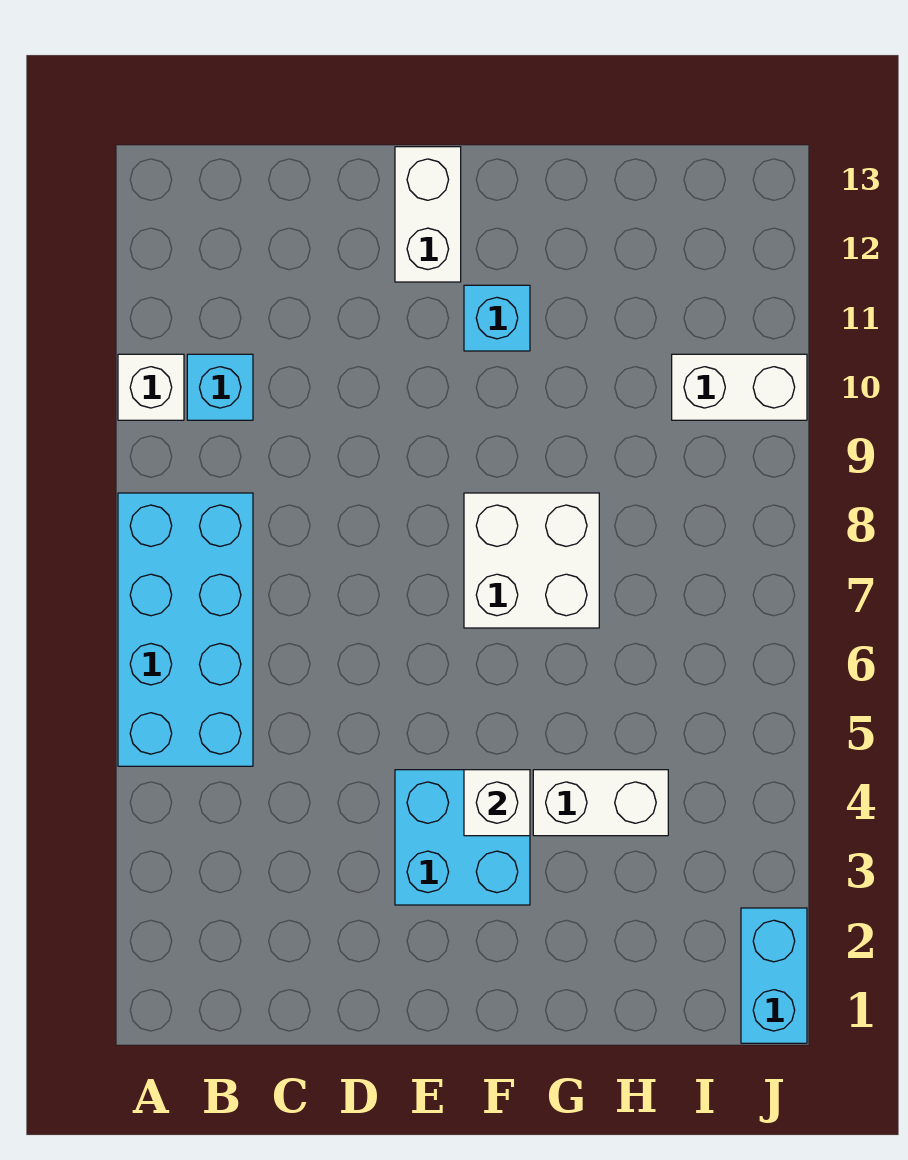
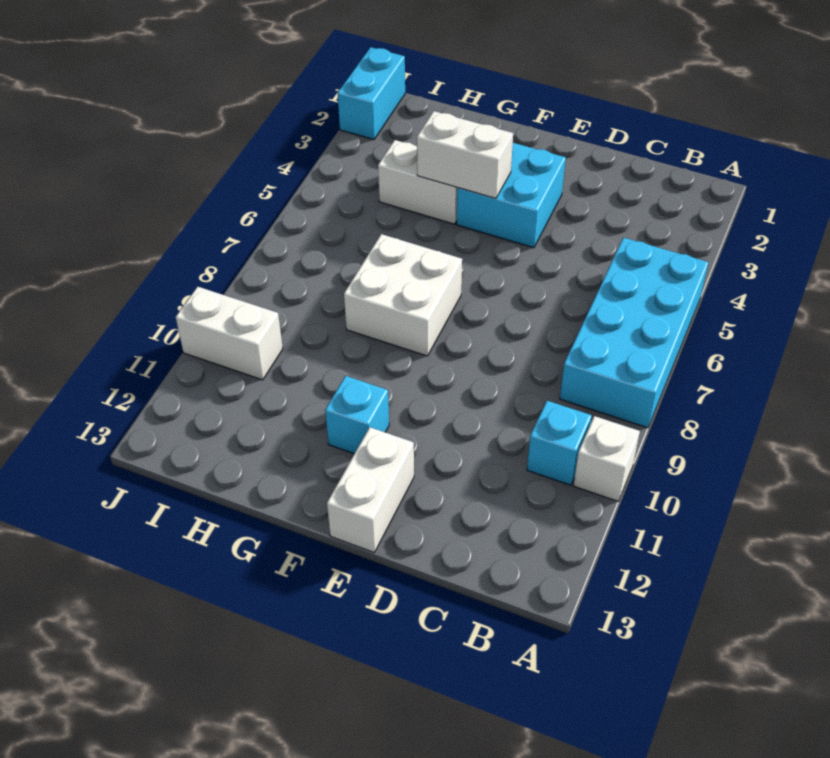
white brick F4 level 2 -> white brick F4:G4 level 2

